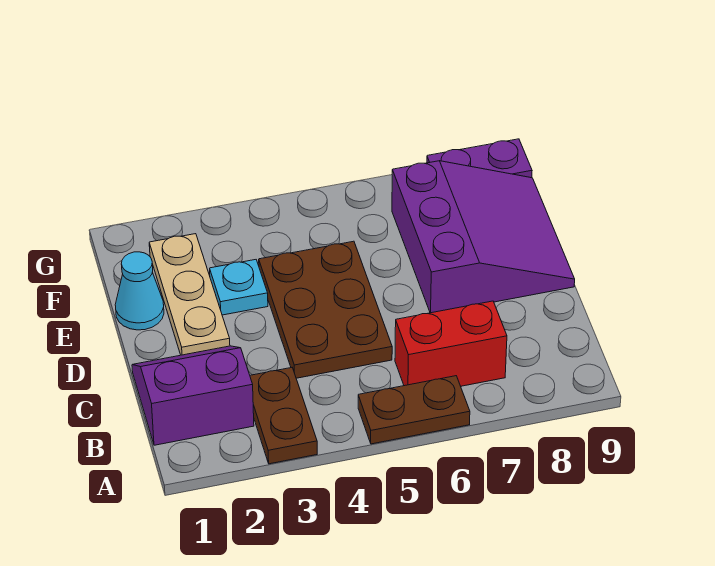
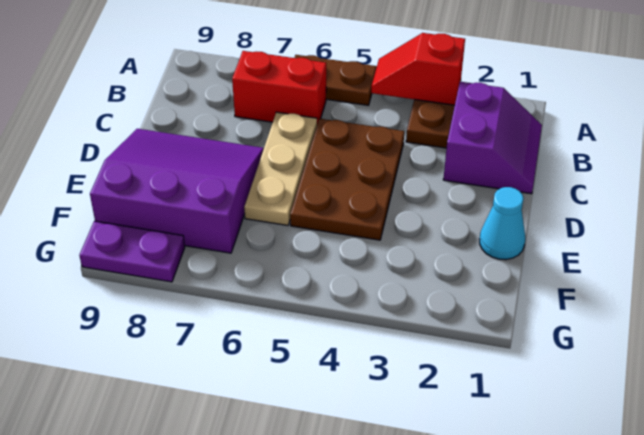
none -> red slope A3:A4 level 2 top 3
purple slope B1:C2 level 1 top B -> purple slope B1:C2 level 1 top 2
tan plate D2:F2 level 1 -> tan plate C6:E6 level 1
purple slope D7:F9 level 1 top 7 -> purple slope D7:F9 level 1 top F
cyan plate E3 level 1 -> none

